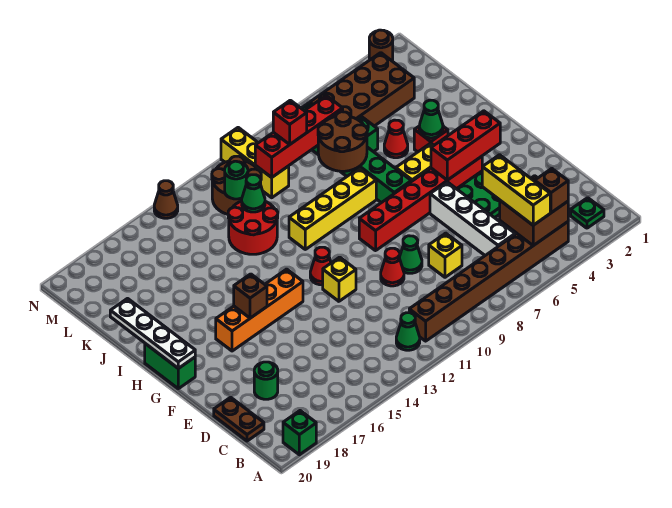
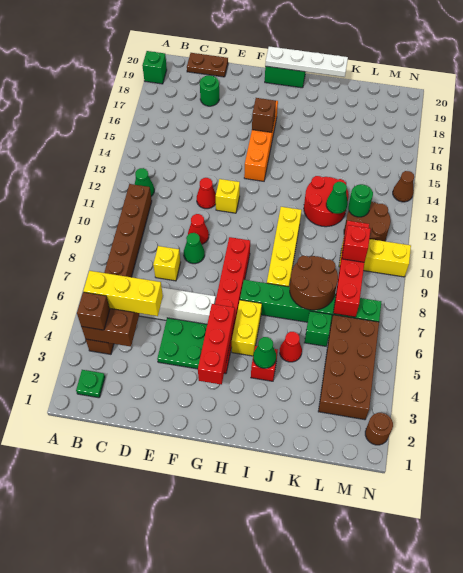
red cone G12 level 1 -> red cone E12 level 1

